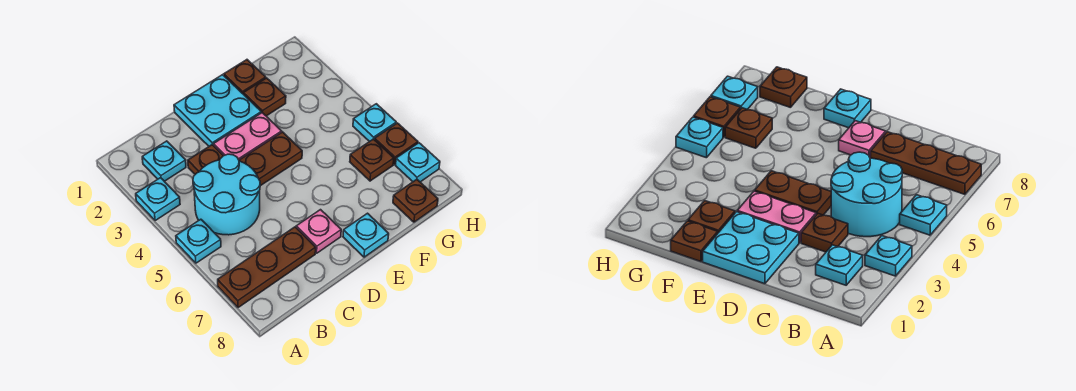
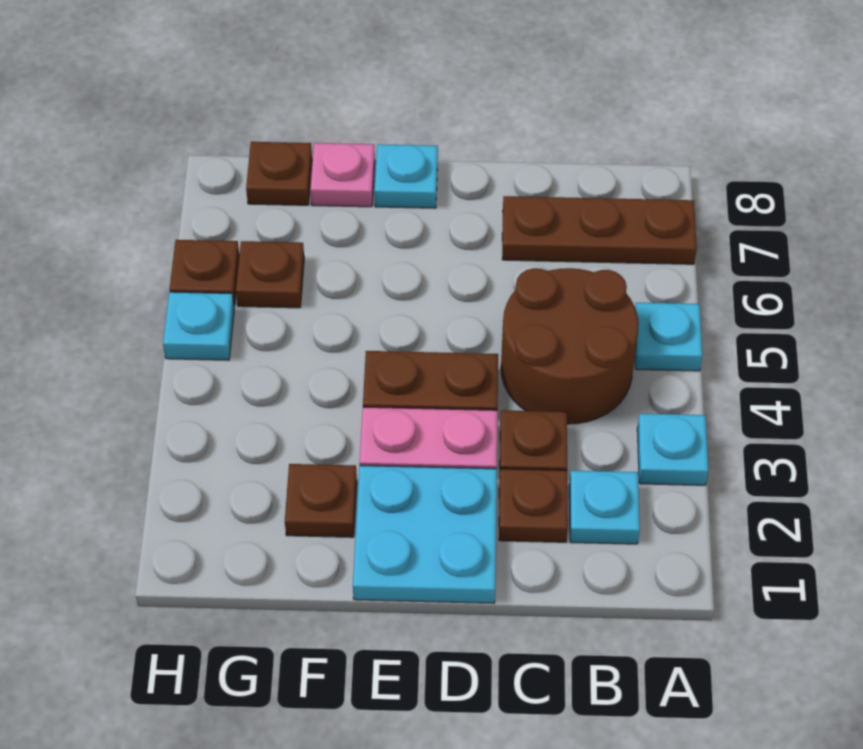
cyan round brick B4:C5 level 1 -> brown round brick B4:C5 level 1
pink plate D7 level 1 -> pink plate F8 level 1
brown plate F1 level 1 -> brown plate C2 level 1
cyan plate H7 level 1 -> none

